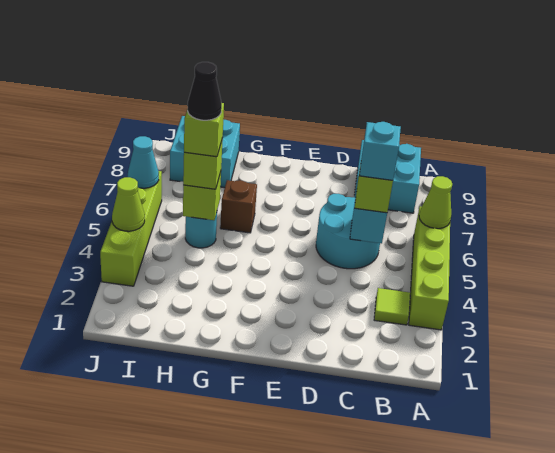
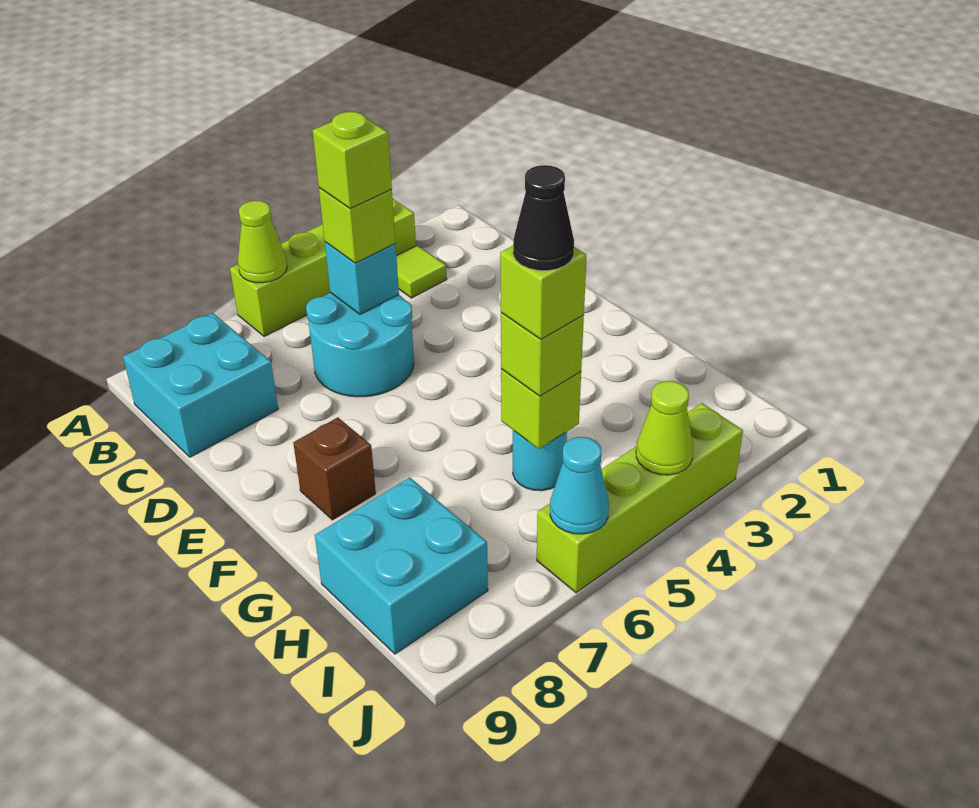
cyan brick C5 level 4 -> lime brick C5 level 4
brown brick G6 level 1 -> brown brick F8 level 1

